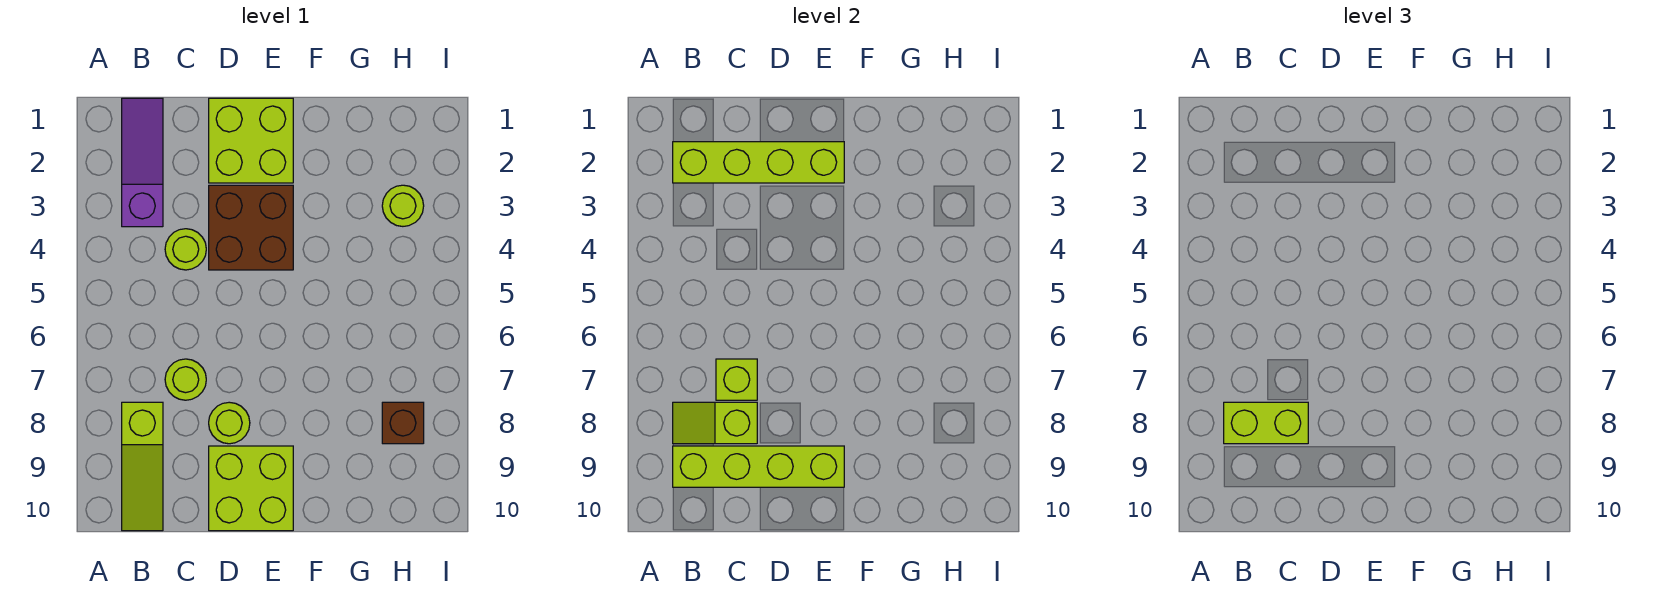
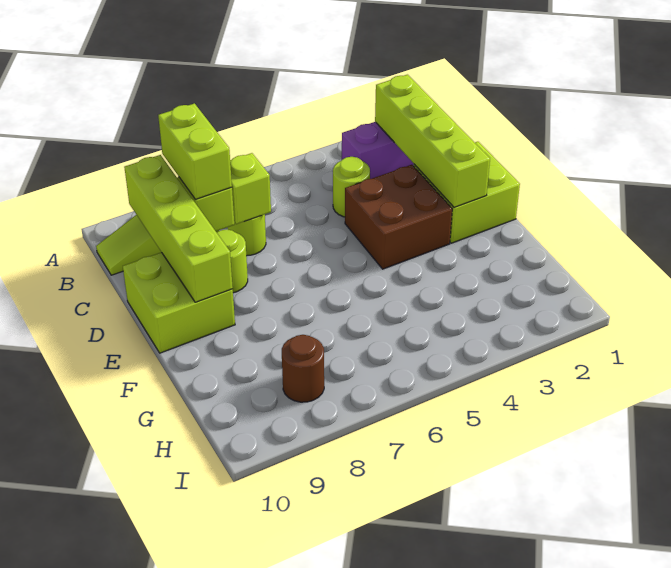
lime round brick H3 level 1 -> none
brown brick H8 level 1 -> brown round brick H8 level 1

